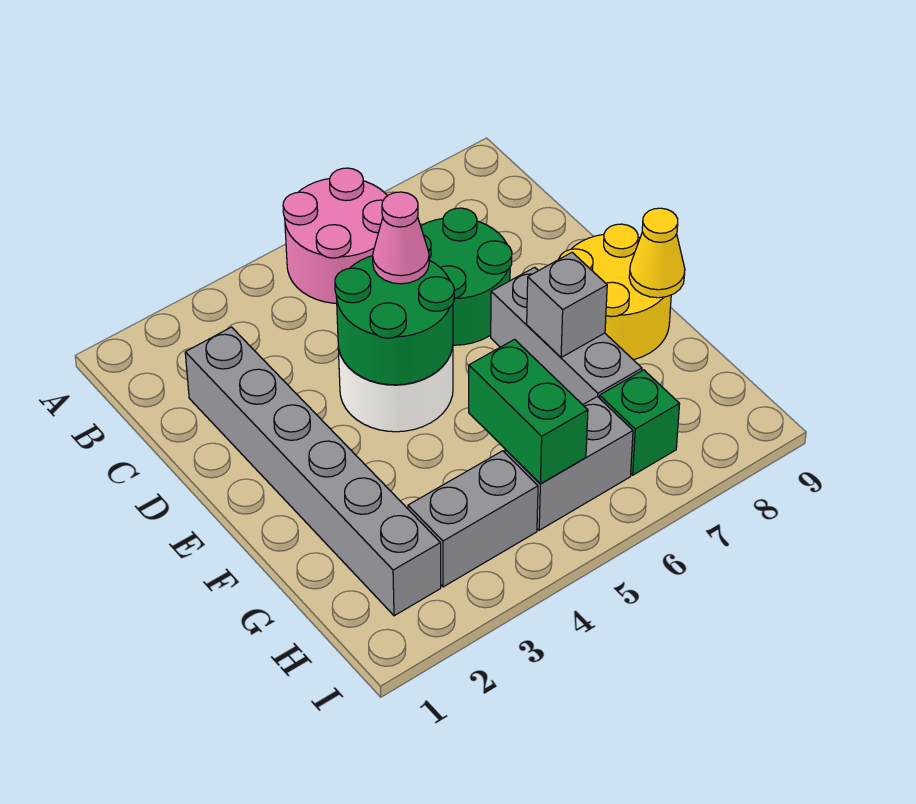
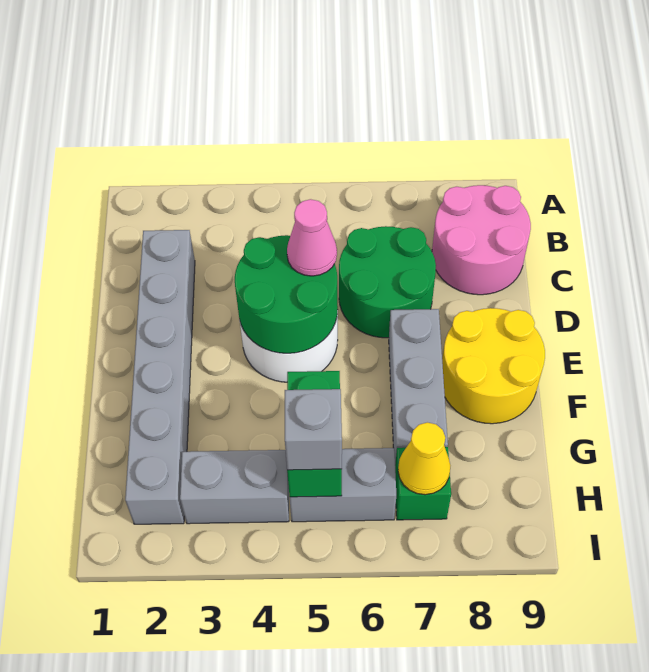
pink round brick A5:B6 level 1 -> pink round brick B8:C9 level 1
grey brick F7 level 2 -> grey brick H5 level 3
yellow cone F9 level 2 -> yellow cone H7 level 2

